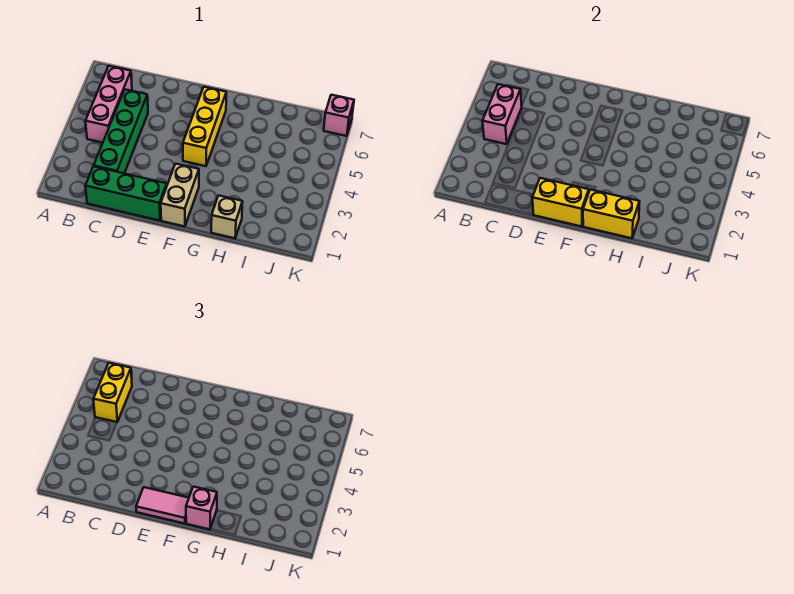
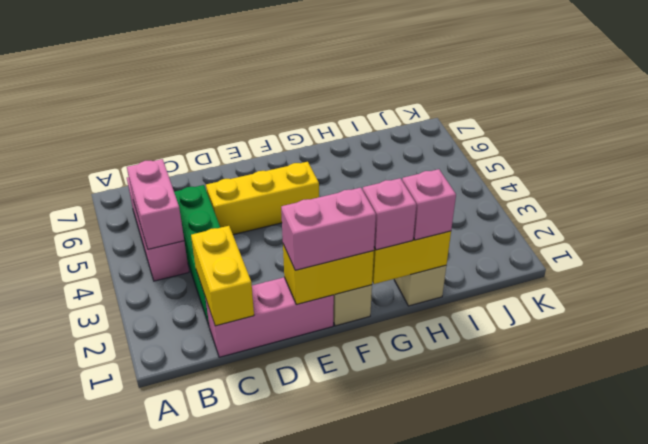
yellow brick B5:B6 level 3 -> yellow brick C1:C2 level 2
green brick C1:E1 level 1 -> pink brick C1:E1 level 1
pink tile E1:F1 level 3 -> pink brick E1:F1 level 3
yellow brick F4:F6 level 1 -> yellow brick D5:F5 level 1
pink brick K7 level 1 -> pink brick H1 level 3

